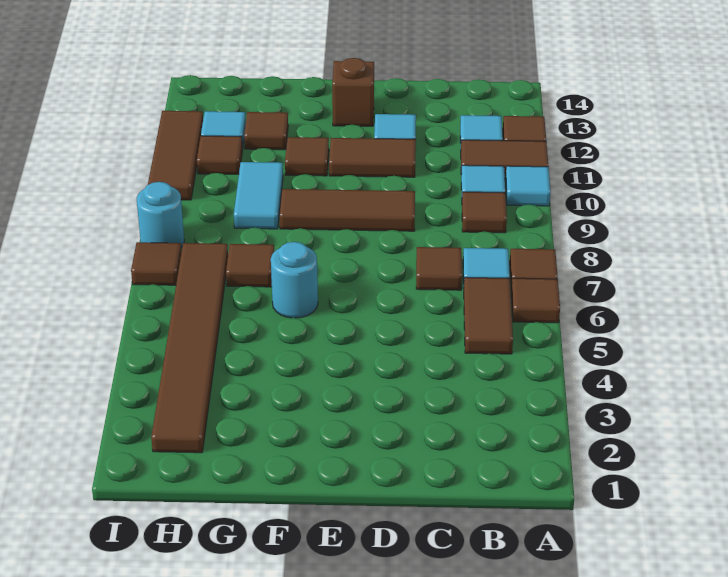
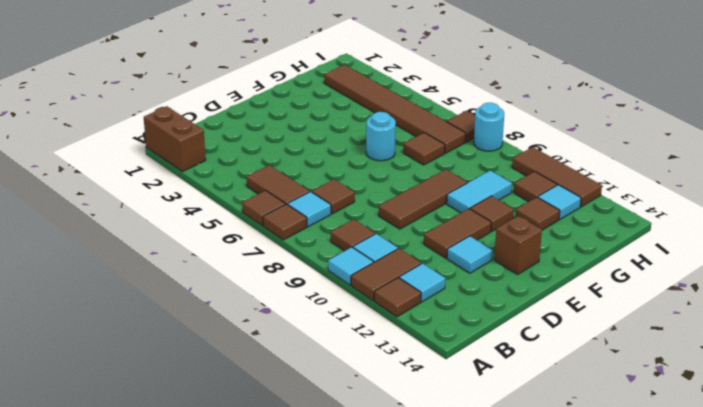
none -> brown brick A1:A2 level 1
cyan tile G9:G10 level 1 -> cyan tile F10:G10 level 1

